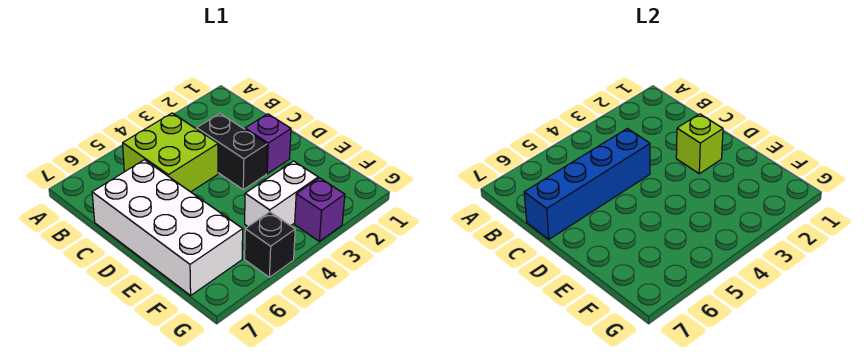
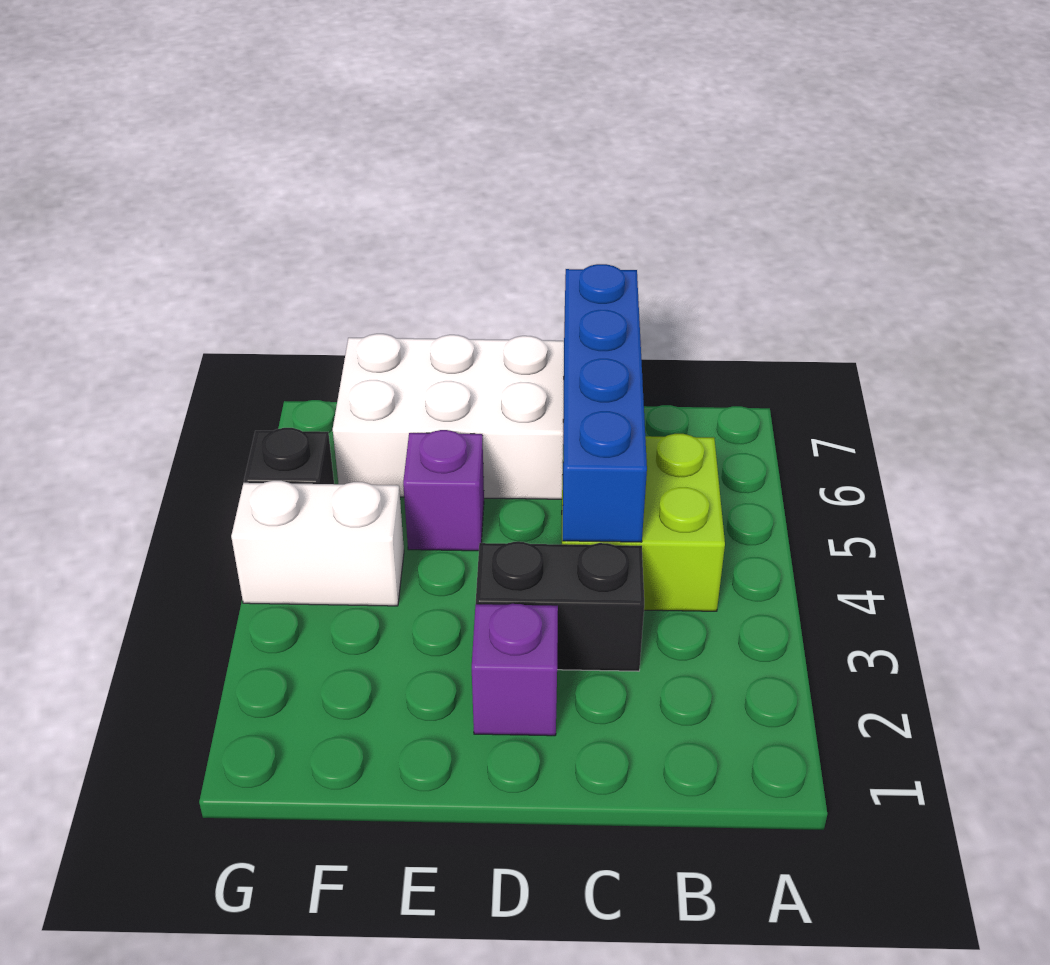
lime brick D2 level 2 -> none
white brick F3:F4 level 1 -> white brick F4:G4 level 1
purple brick G3 level 1 -> purple brick E5 level 1

